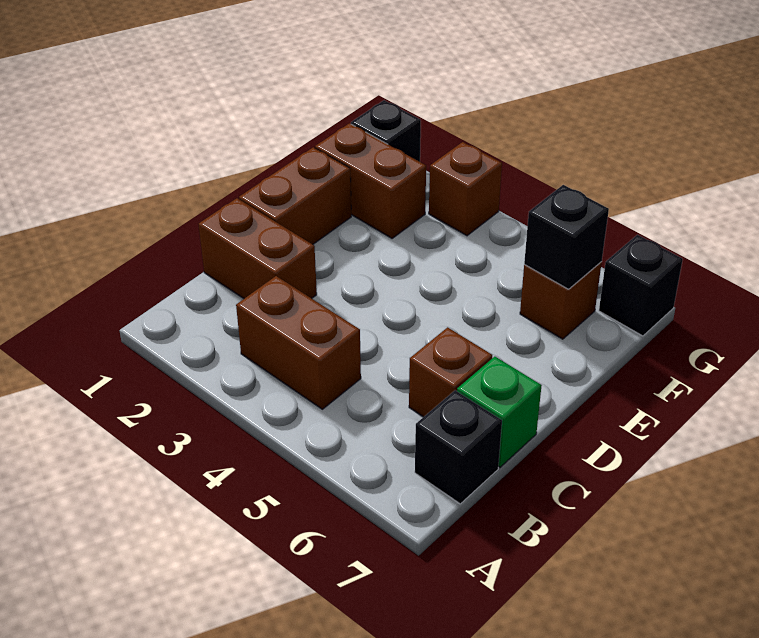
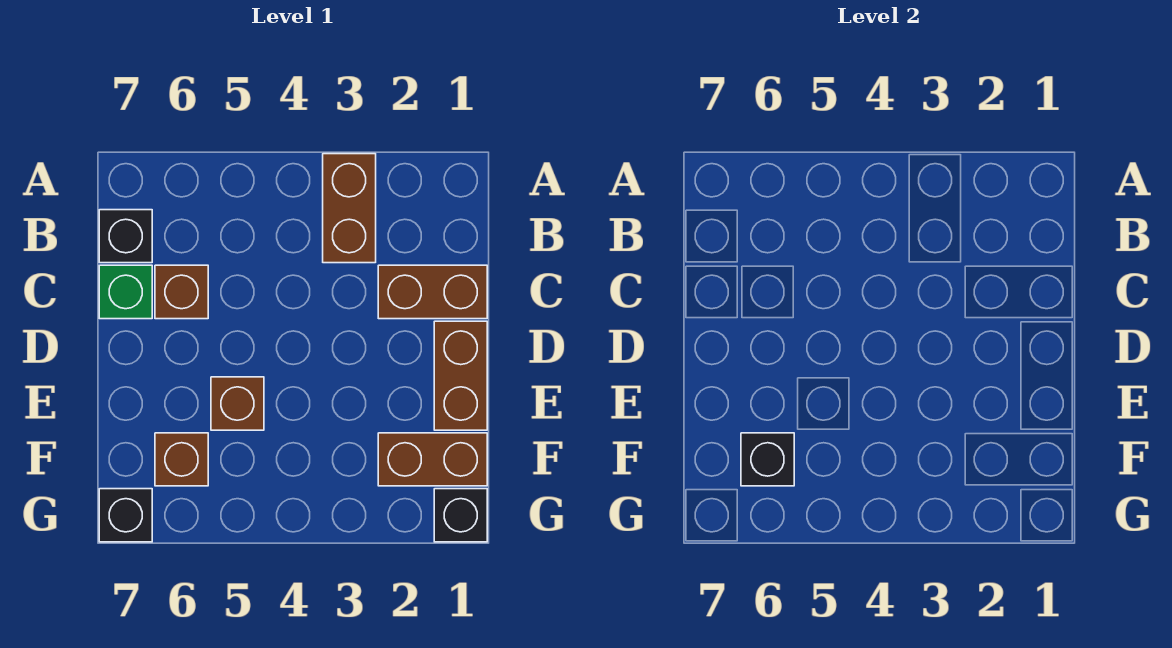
brown brick B3:B4 level 1 -> brown brick A3:B3 level 1
brown brick G3 level 1 -> brown brick E5 level 1

